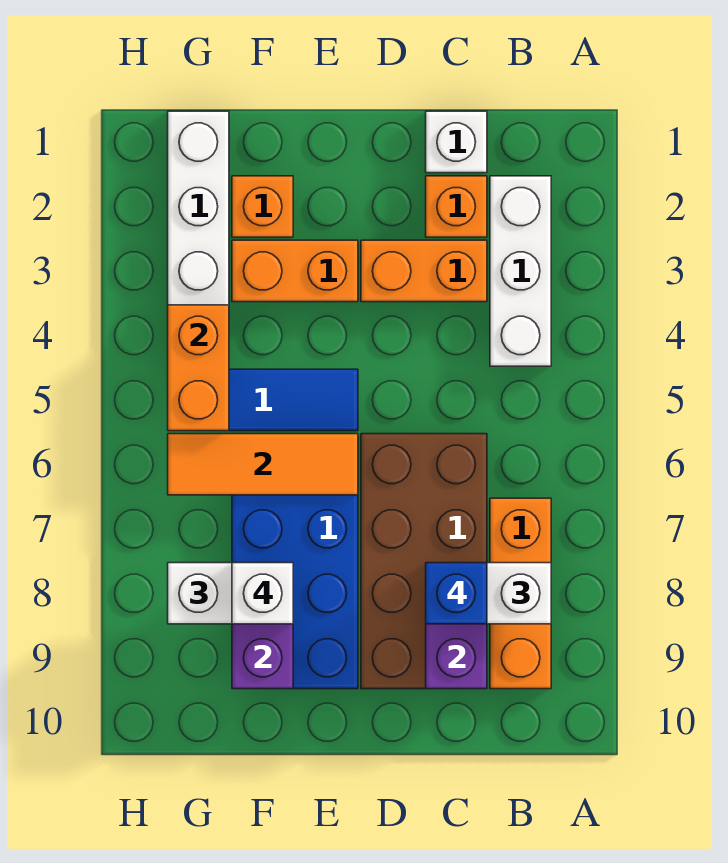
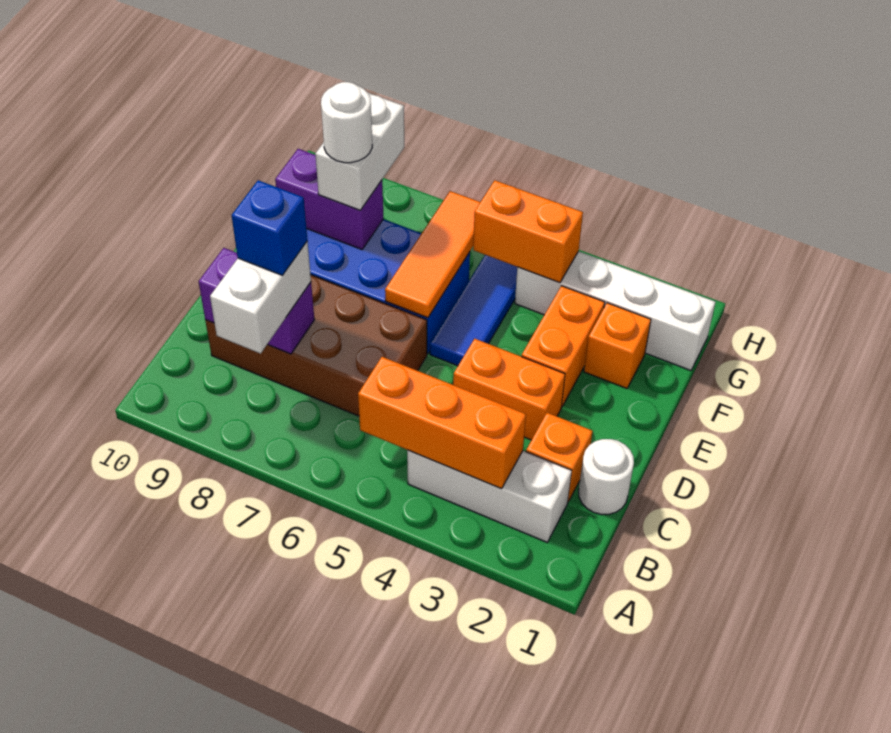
orange brick B7:B9 level 1 -> orange brick B3:B5 level 2
white brick C1 level 1 -> white round brick C1 level 1
orange brick C3:D3 level 1 -> orange brick D3:D4 level 1
white brick F8 level 4 -> white round brick F8 level 4

